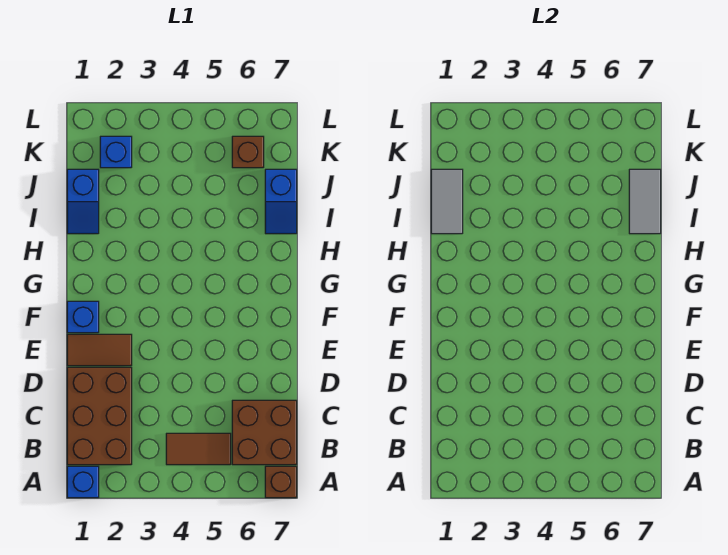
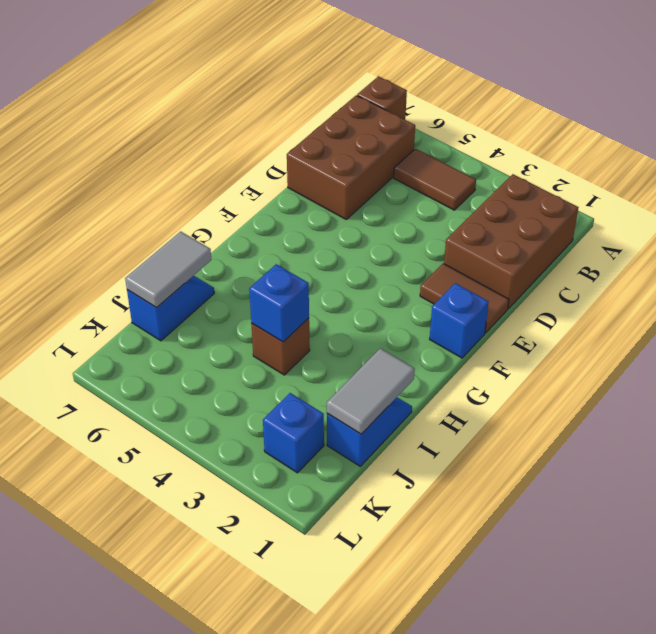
blue brick A1 level 1 -> blue brick I4 level 2
brown brick B6:C7 level 1 -> brown brick B6:D7 level 1
brown brick K6 level 1 -> brown brick I4 level 1

